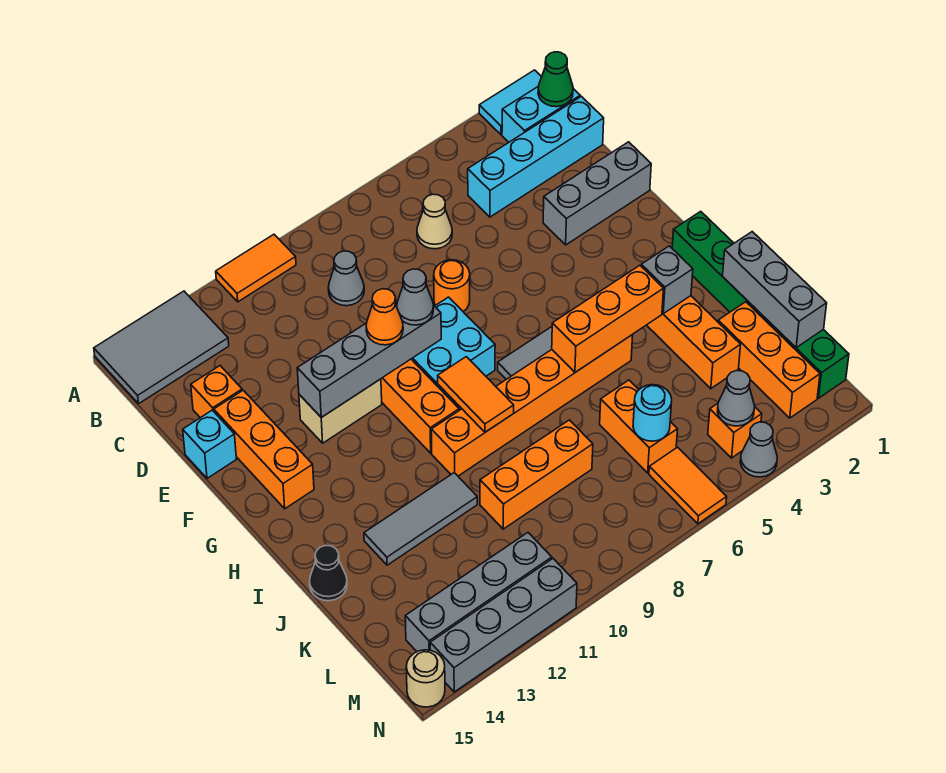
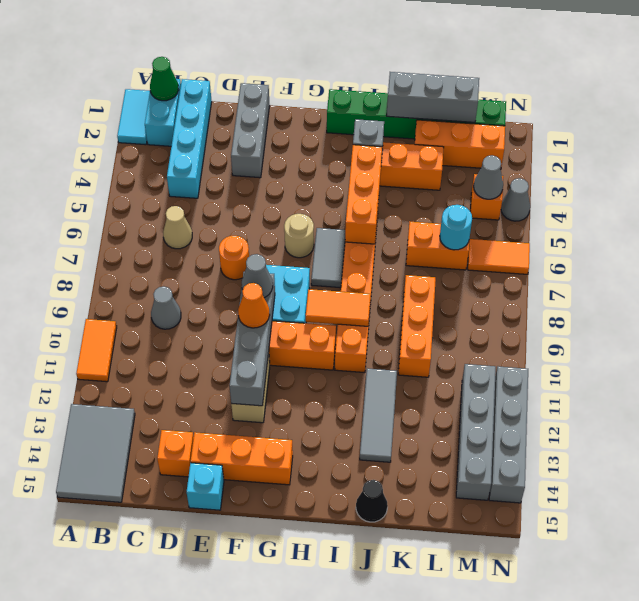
tan round brick N15 level 1 -> tan round brick G6 level 1

